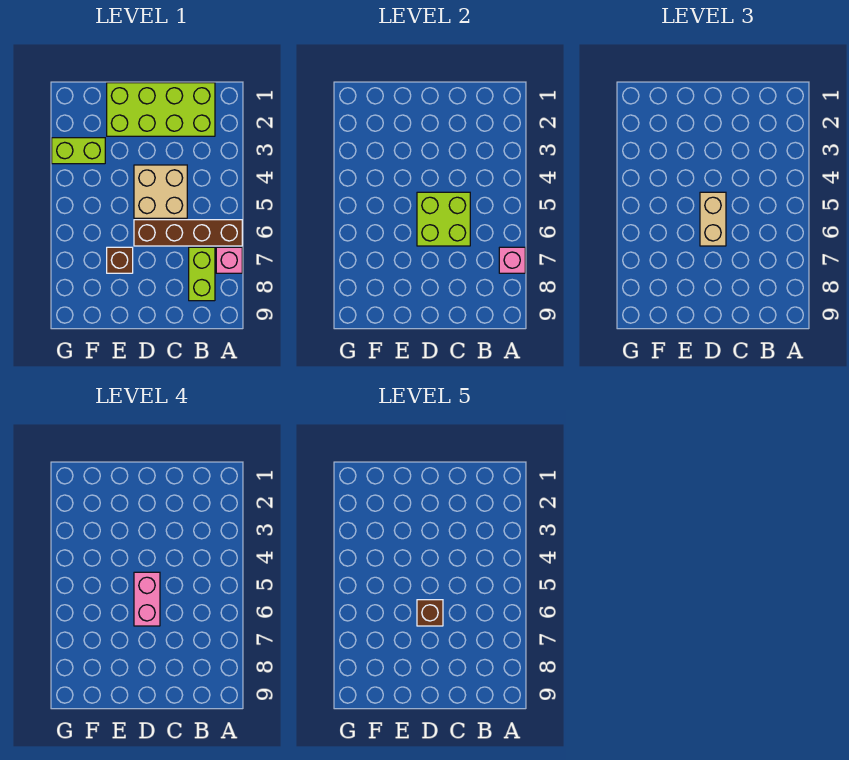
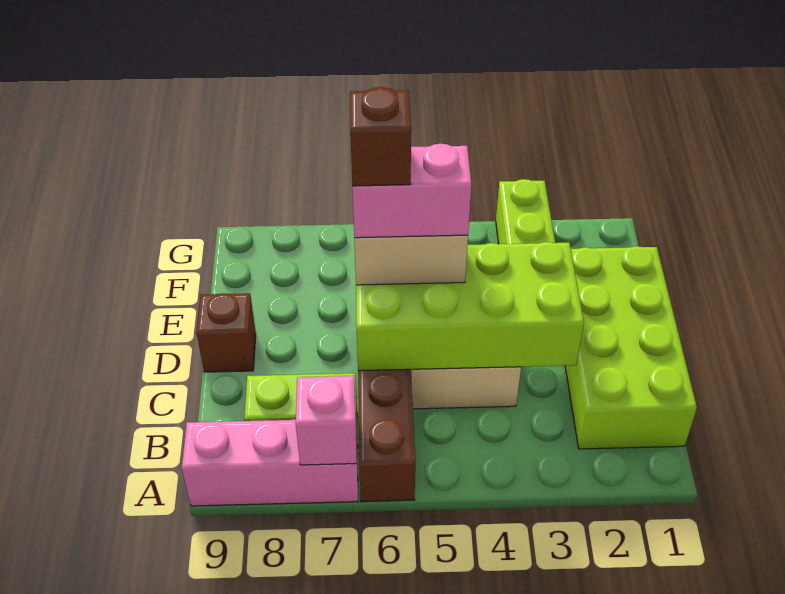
pink brick A7 level 1 -> pink brick A7:A9 level 1
lime brick C5:D6 level 2 -> lime brick C3:D6 level 2
brown brick E7 level 1 -> brown brick D9 level 1

